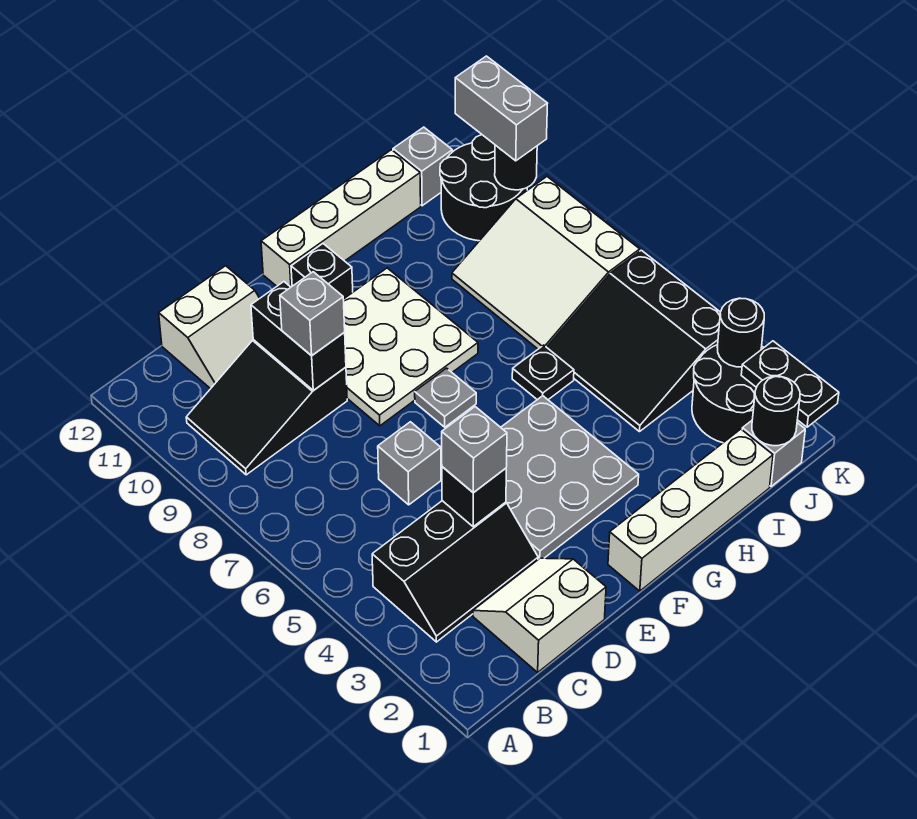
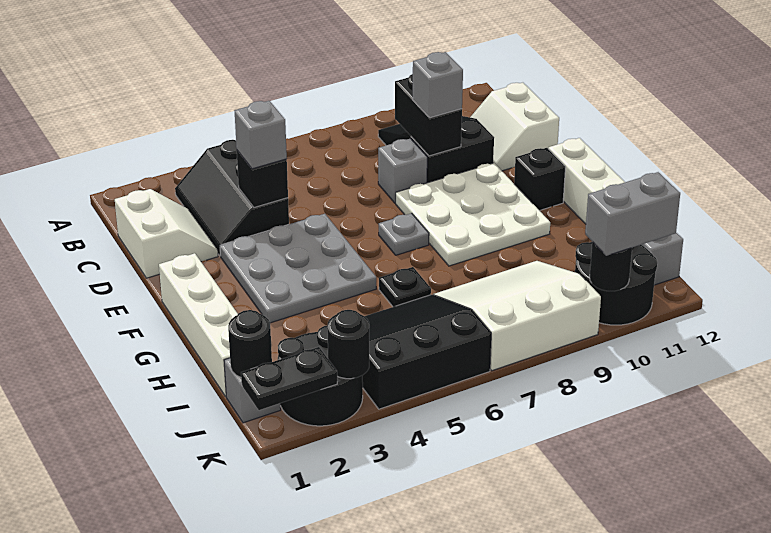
grey brick D6 level 1 -> grey brick D8 level 1
black brick D9:D10 level 2 -> black brick C9:D9 level 2

